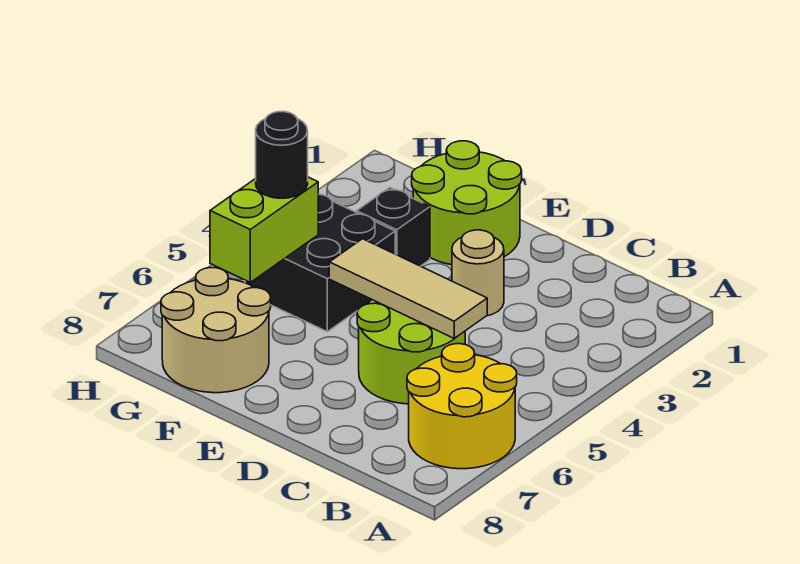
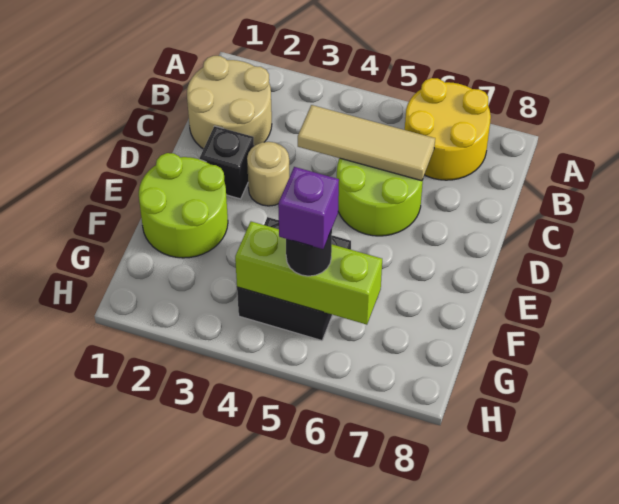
tan tile C5:E5 level 2 -> tan tile C4:C6 level 2
black brick F3 level 1 -> black brick D2 level 1
tan round brick F7:G8 level 1 -> tan round brick B1:C2 level 1
lime brick G5:G6 level 2 -> lime brick G4:G6 level 2
none -> purple brick G5 level 4

